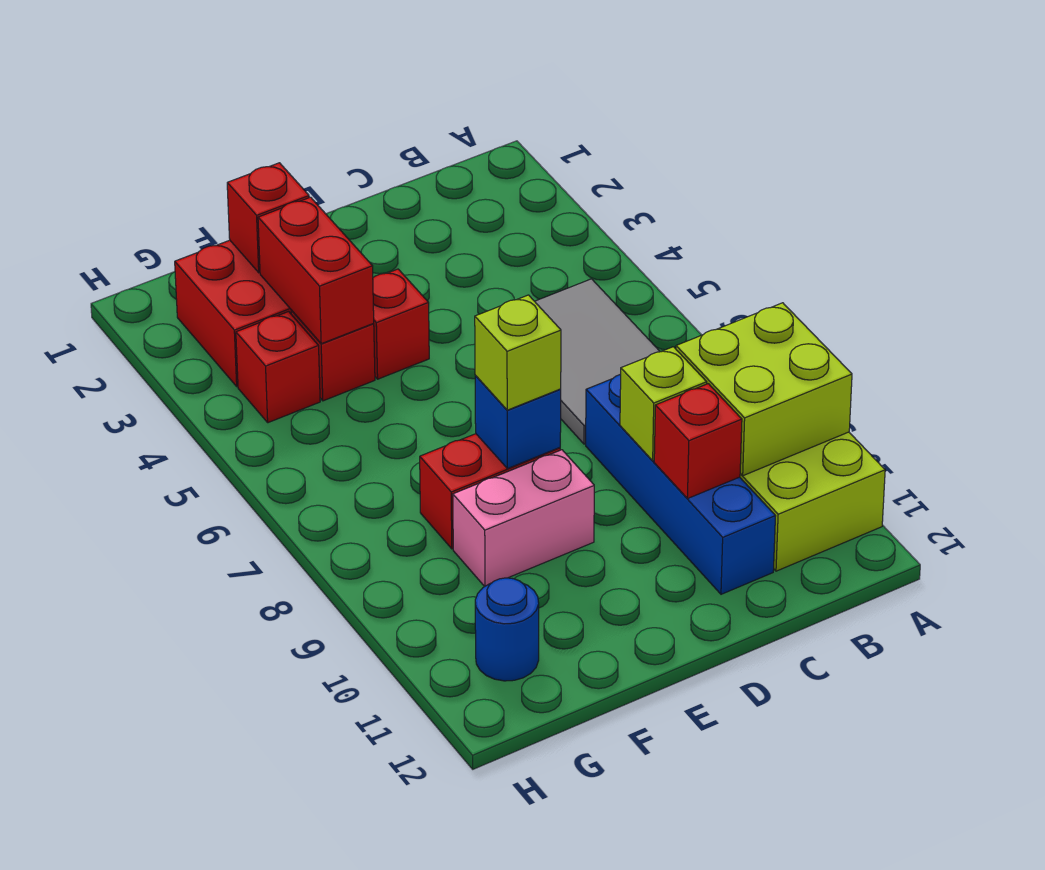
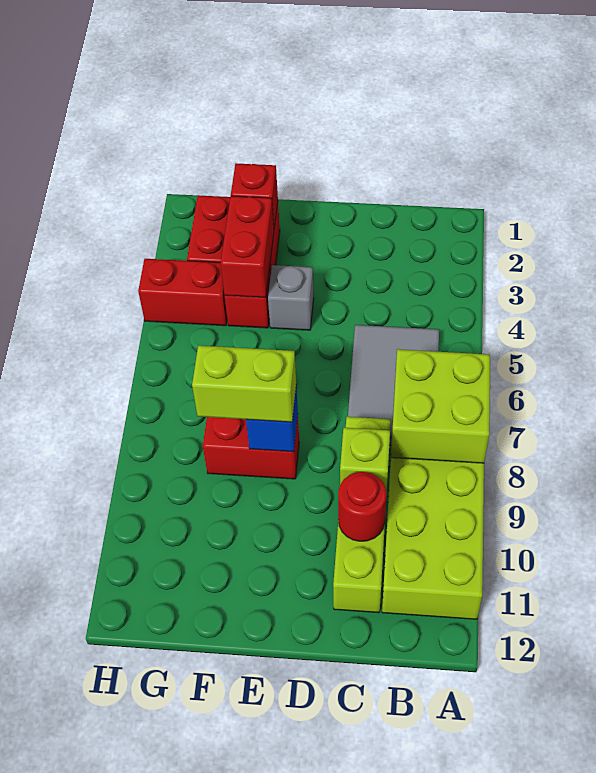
lime brick A9:B10 level 2 -> lime brick A7:B8 level 2
blue brick C8:C11 level 1 -> lime brick C8:C11 level 1
red brick C10 level 2 -> red round brick C10 level 2
red brick E4 level 1 -> grey brick E4 level 1
lime brick E8 level 3 -> lime brick E8:F8 level 3
pink brick E9:F9 level 1 -> none
red brick G4 level 1 -> red brick G4:H4 level 1
blue round brick G11 level 1 -> none

